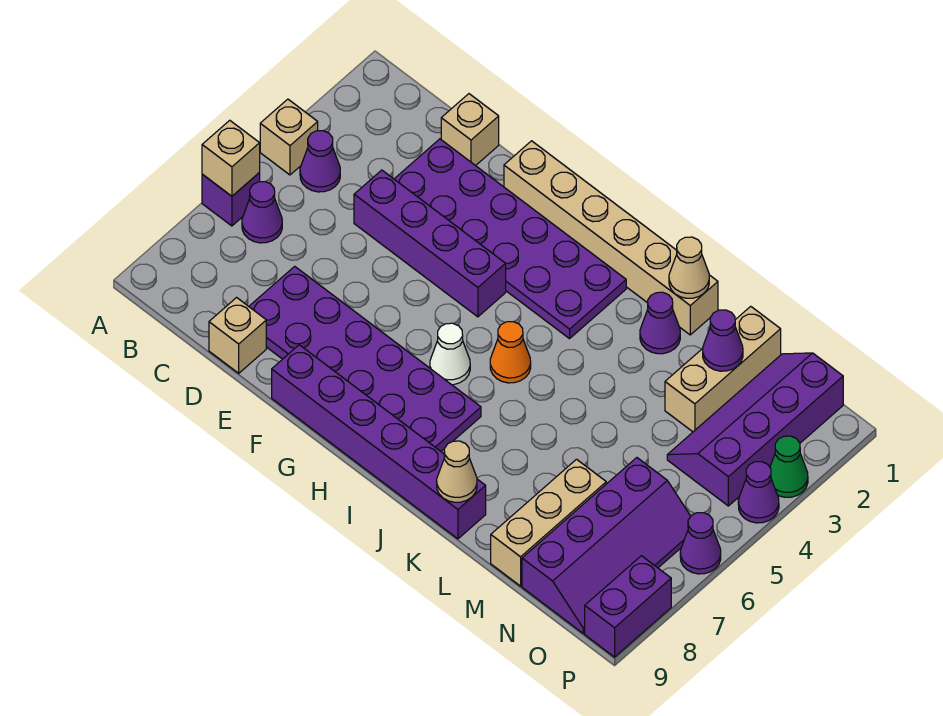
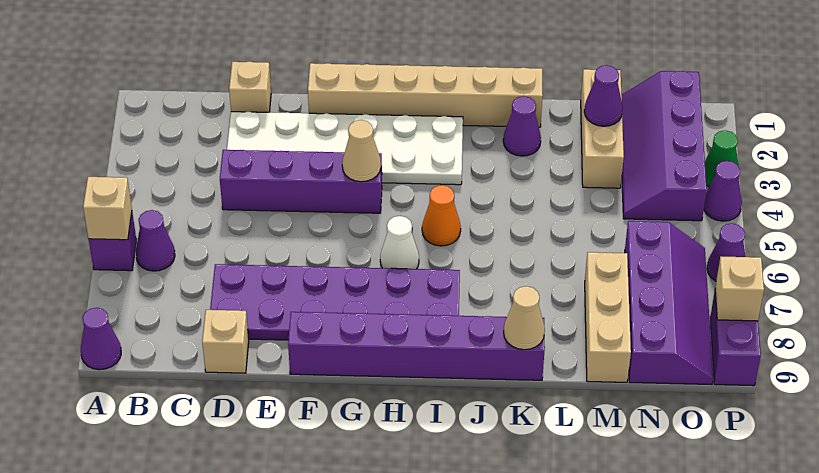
tan brick A4 level 1 -> tan brick P8 level 2
purple cone B4 level 1 -> purple cone A9 level 1
purple plate D2:I3 level 1 -> white plate D2:I3 level 1
tan cone K1 level 2 -> tan cone G4 level 2

